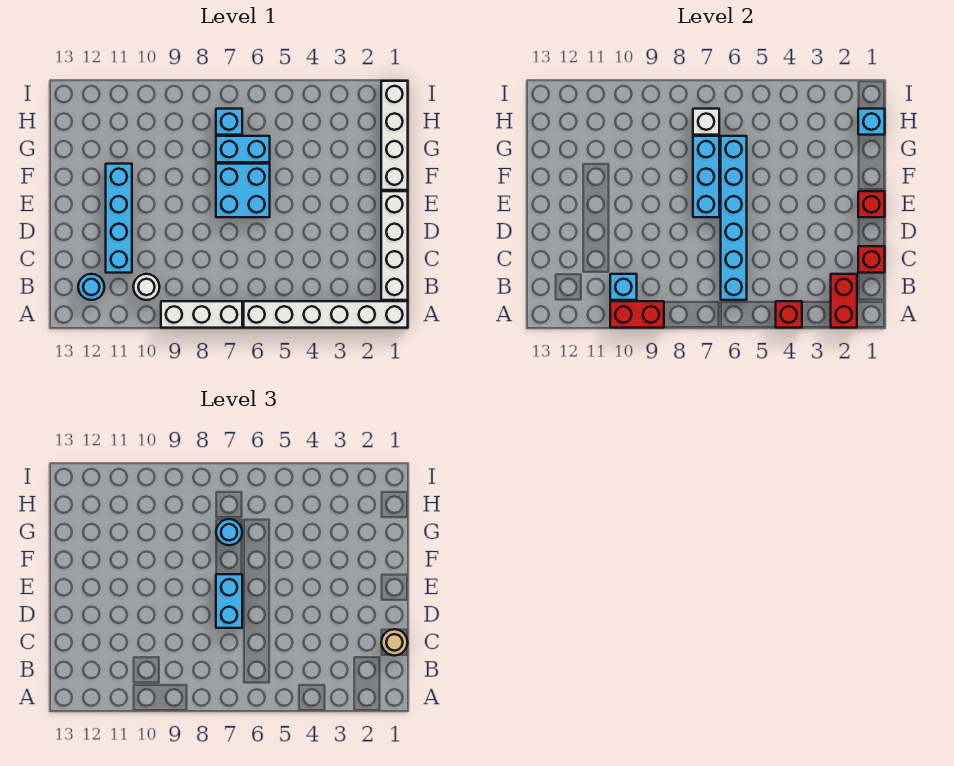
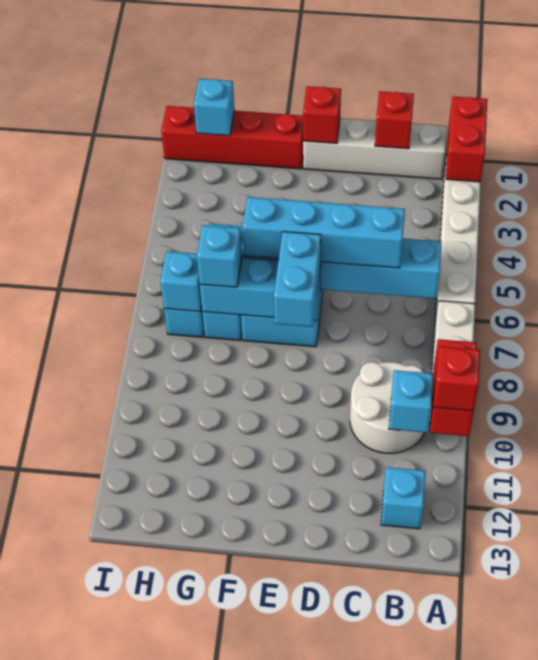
red brick A2:B2 level 2 -> red brick A1:A2 level 2
red brick A4 level 2 -> red brick A10 level 3
white round brick B10 level 1 -> white round brick B9:C10 level 1
cyan round brick B12 level 1 -> cyan brick B12 level 1
tan round brick C1 level 3 -> none
cyan brick C11:F11 level 1 -> cyan brick C6:F6 level 3
cyan brick D7:E7 level 3 -> cyan brick E7:E8 level 3
white brick F1:I1 level 1 -> red brick F1:I1 level 1
cyan round brick G7 level 3 -> cyan brick G7 level 3
white brick H7 level 2 -> cyan brick H7 level 2

